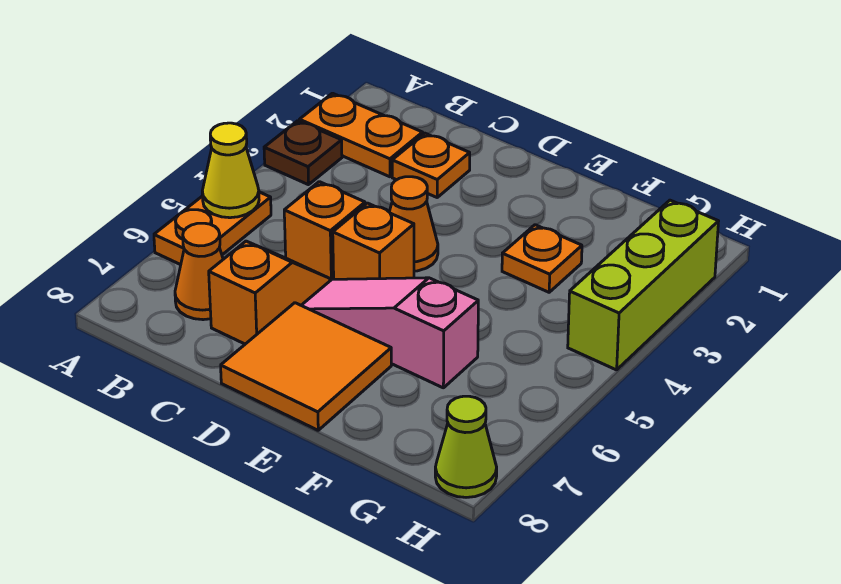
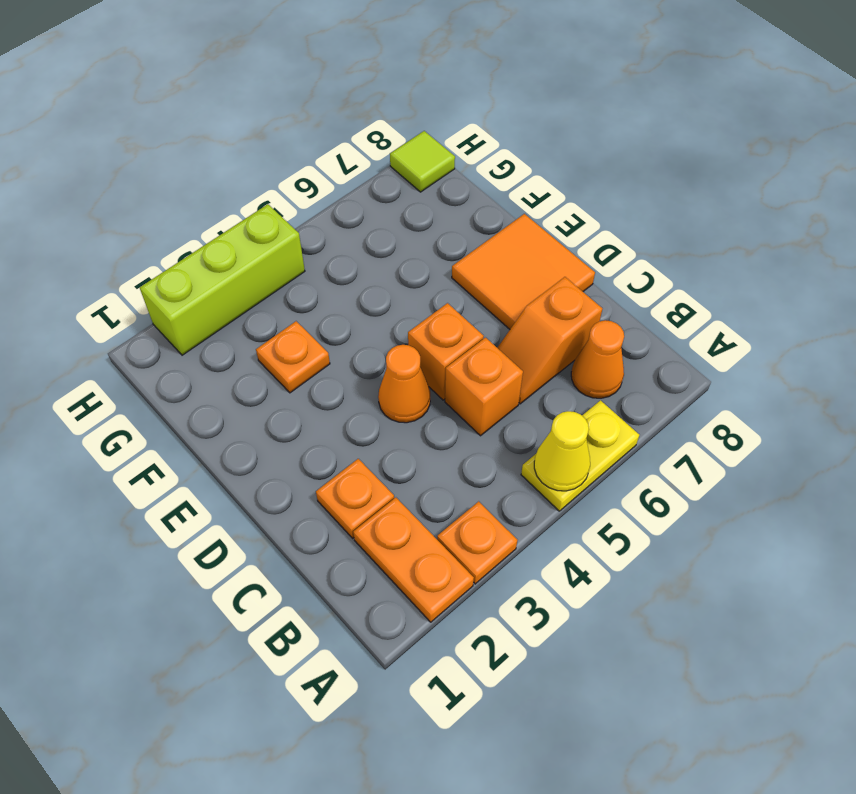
brown plate A3 level 1 -> orange plate A3 level 1
orange plate A5:A6 level 1 -> yellow plate A5:A6 level 1
pink slope D6:F6 level 1 top F -> none
lime cone H8 level 1 -> lime tile H8 level 1

